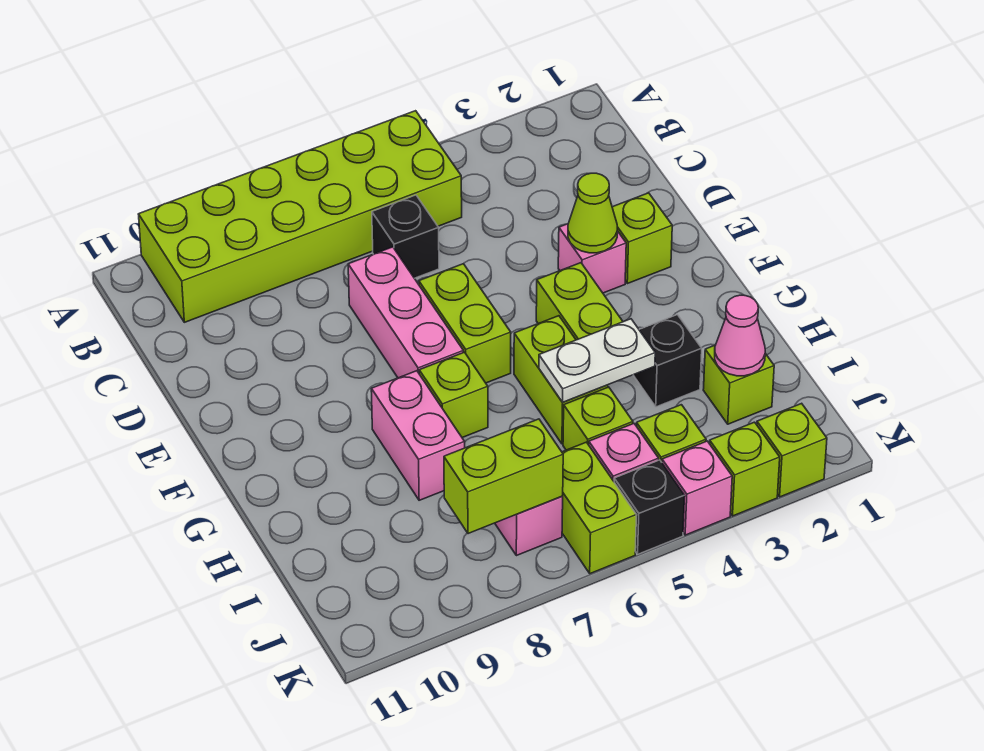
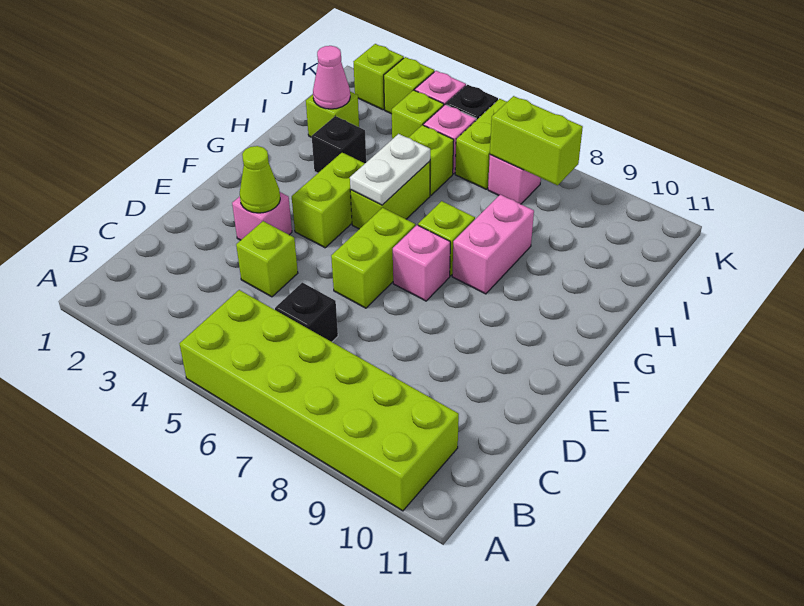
pink brick D7:F7 level 1 -> pink brick F7 level 1
lime brick E2 level 1 -> lime brick D4 level 1
white plate H4:H5 level 2 -> white plate G5:H5 level 2

